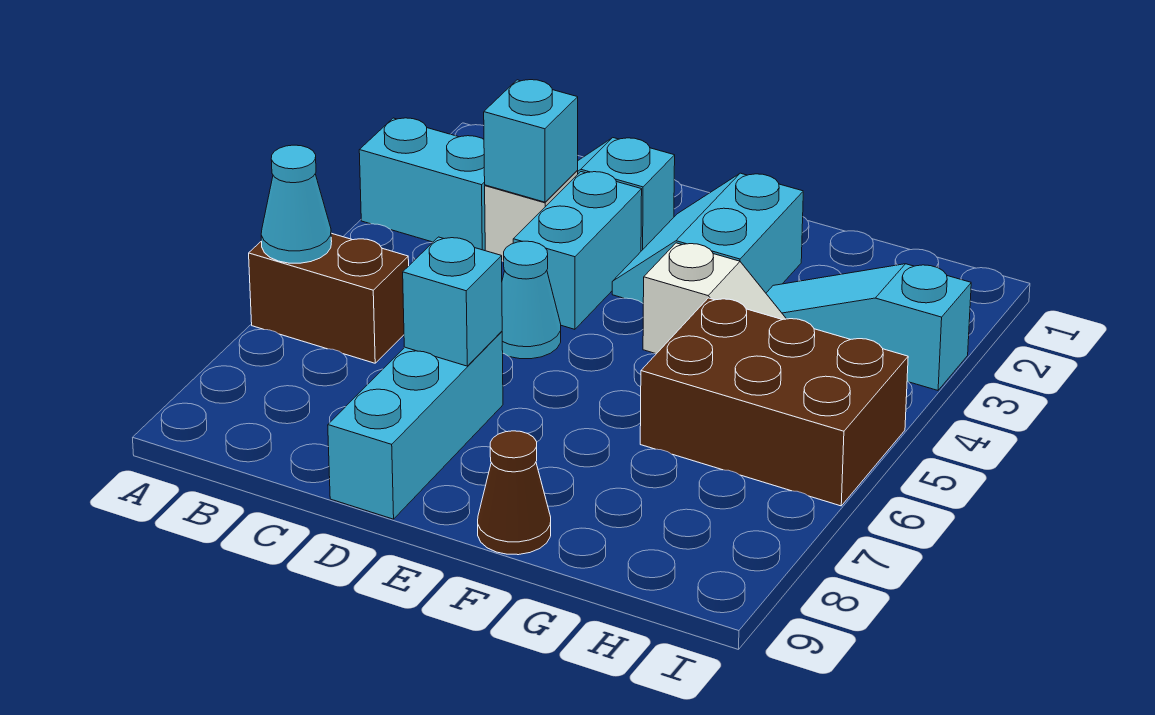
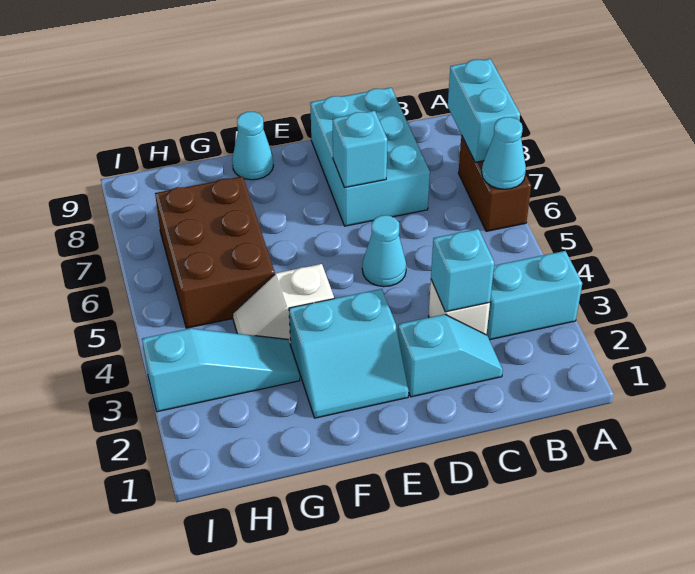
brown brick A6:B6 level 1 -> brown brick A6:A7 level 1
cyan brick D3:D4 level 1 -> cyan brick A7:A8 level 2
cyan brick D7:D9 level 1 -> cyan brick C7:D9 level 1
cyan slope E2:F3 level 1 top F -> cyan slope E2:F3 level 1 top 3
brown cone F9 level 1 -> cyan cone F9 level 1
brown brick G5:I6 level 1 -> brown brick G5:H7 level 1

